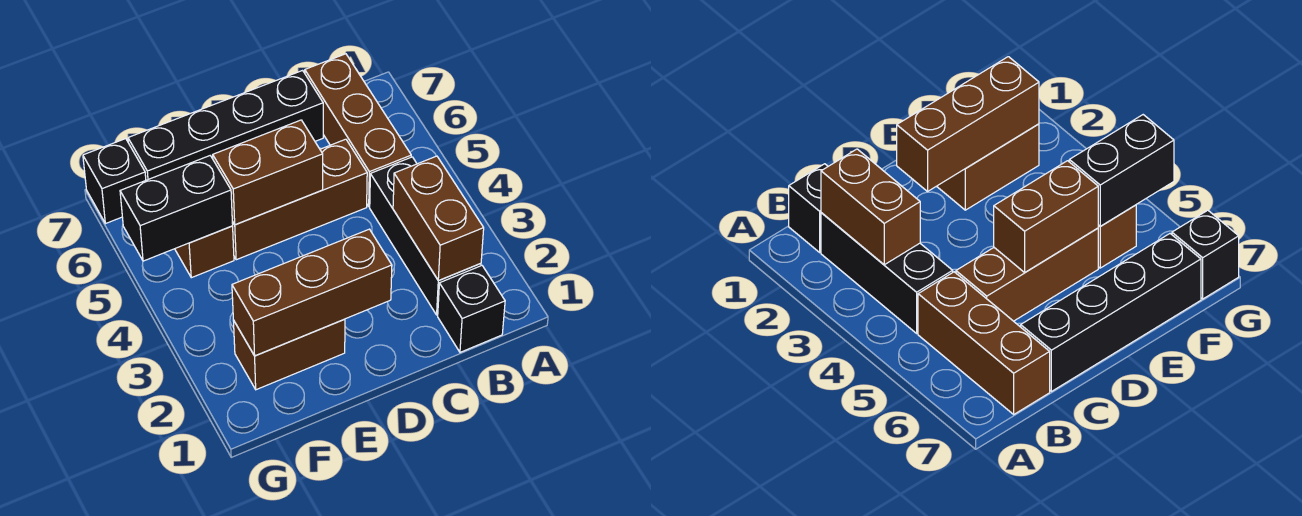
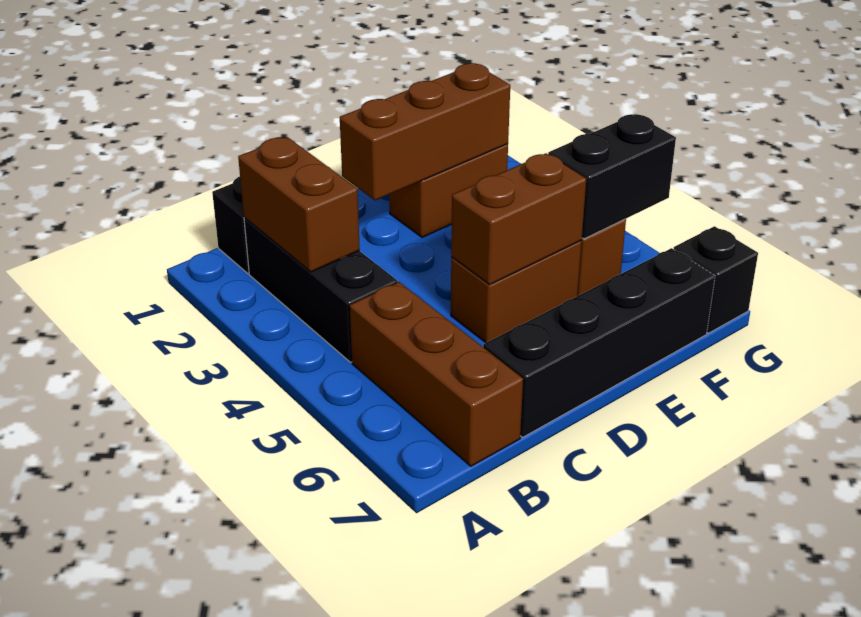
brown brick C5:E5 level 1 -> brown brick D5:E5 level 1

